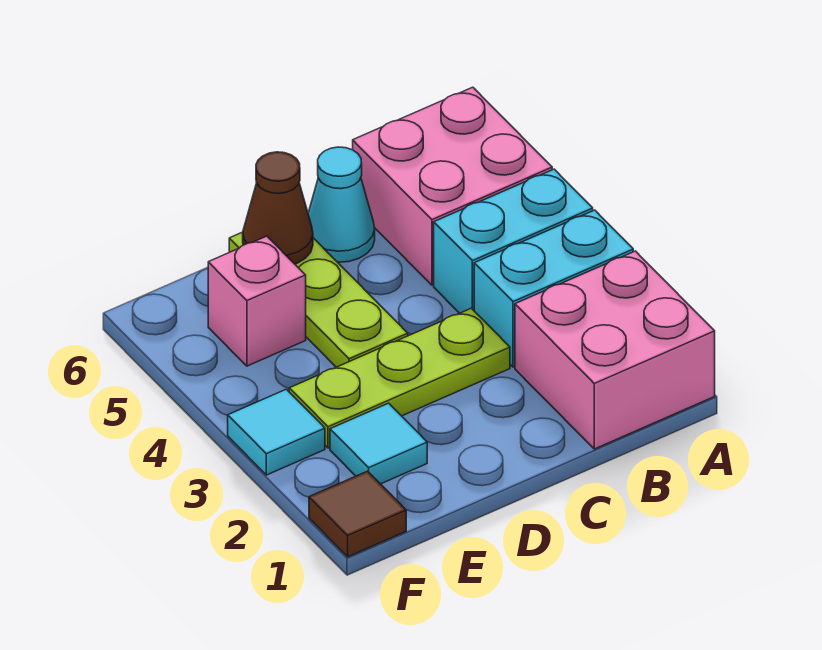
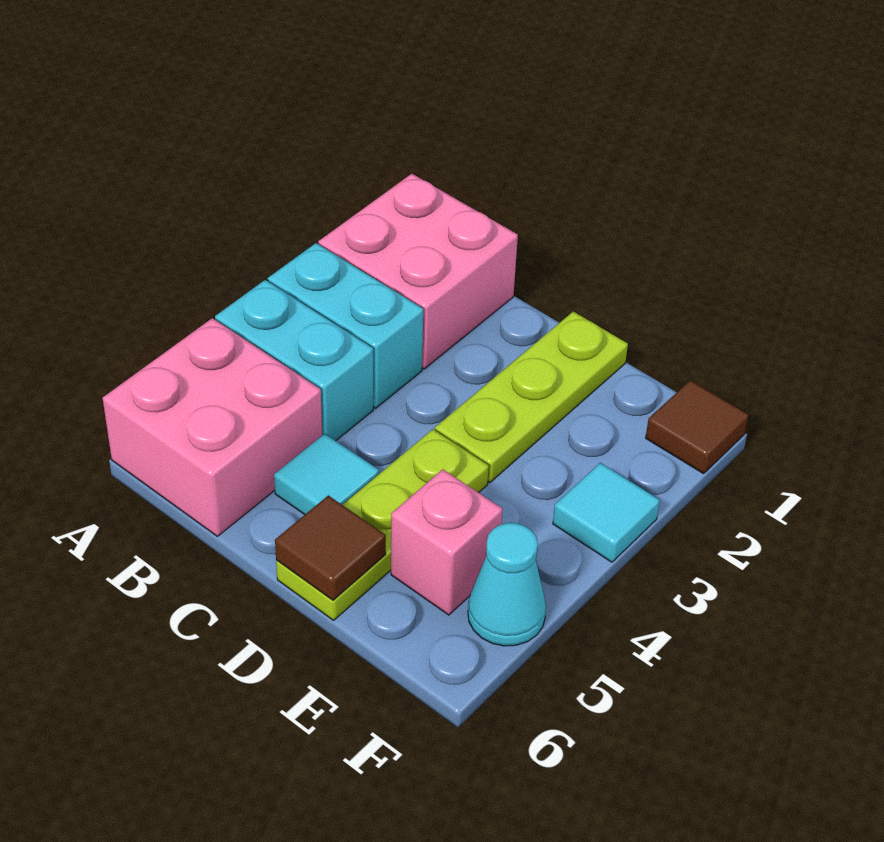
lime plate C3:E3 level 1 -> lime plate D1:D3 level 1
cyan cone C6 level 1 -> cyan cone F5 level 1
brown cone D6 level 2 -> brown tile D6 level 2
cyan tile E2 level 1 -> cyan tile C5 level 1

